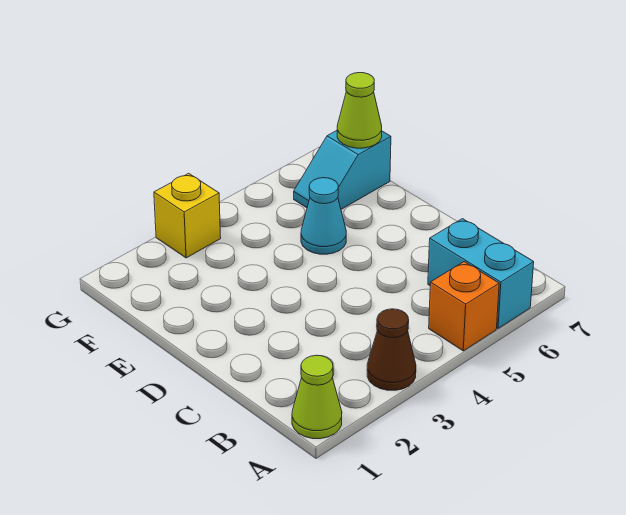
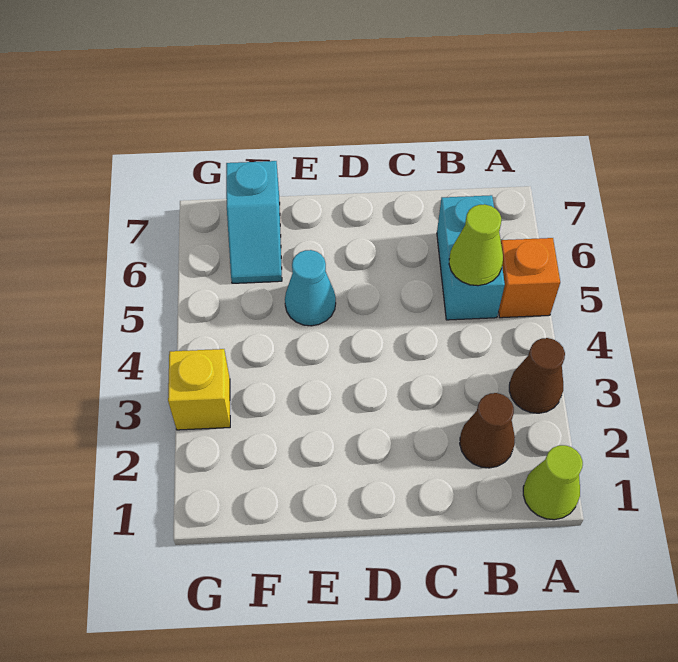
cyan brick A6:B6 level 1 -> cyan brick B5:B6 level 1
none -> brown cone B2 level 1
lime cone F7 level 2 -> lime cone B5 level 2

